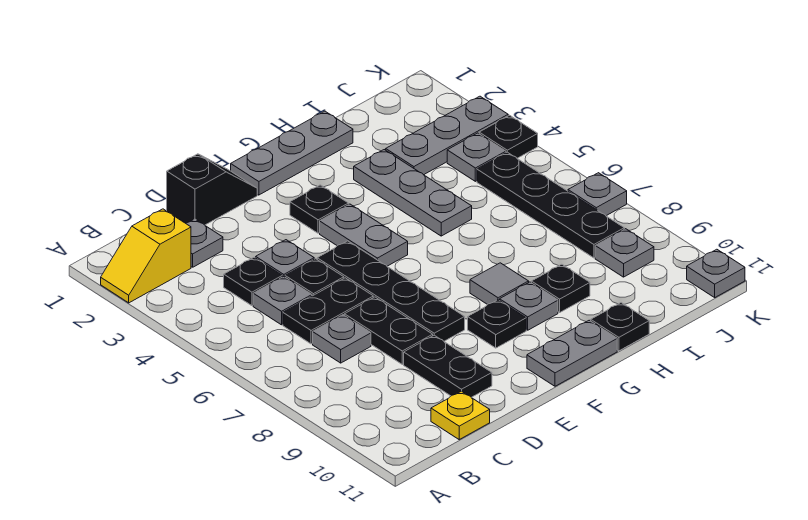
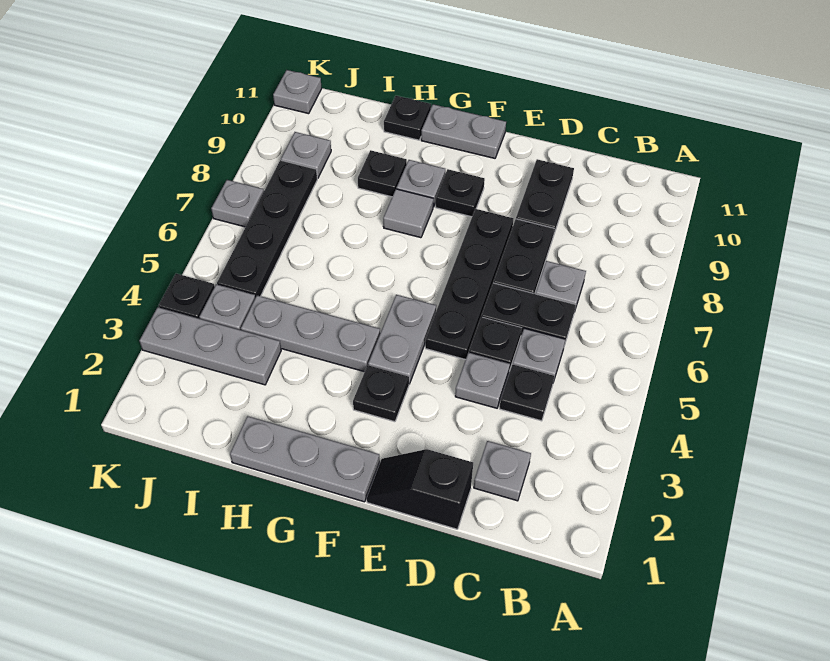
yellow slope A2:B2 level 1 top B -> none
yellow plate C11 level 1 -> none
grey plate H3:H5 level 1 -> grey plate G4:I4 level 1

